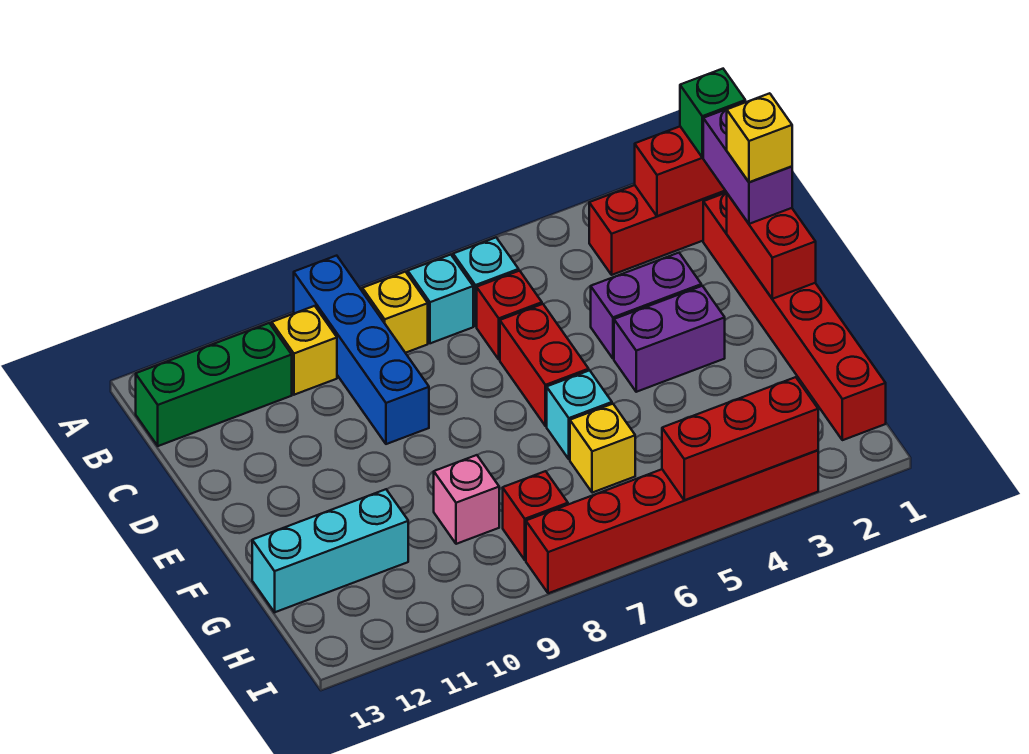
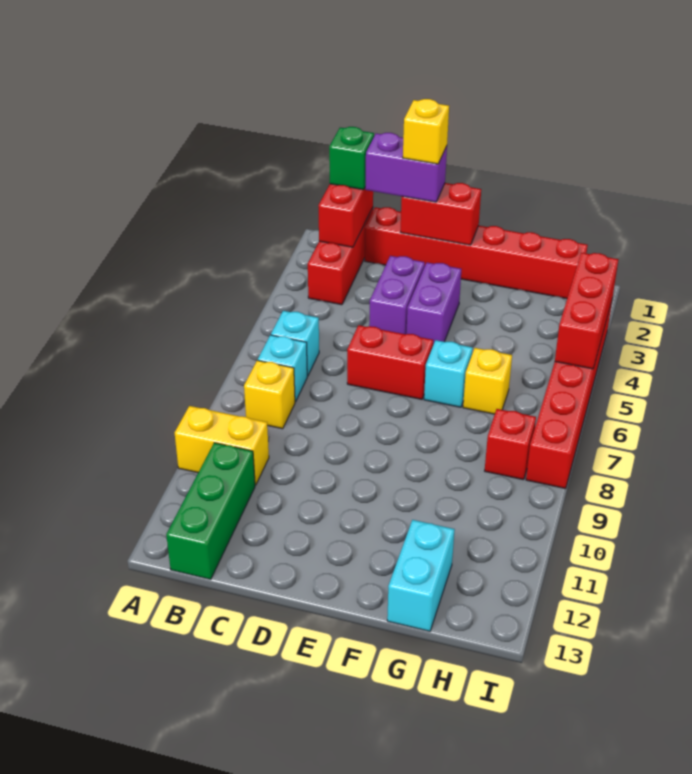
blue brick A9:D9 level 1 -> none
yellow brick B10 level 1 -> yellow brick A10:B10 level 1
red brick C6 level 1 -> none
pink brick G9 level 1 -> none
cyan brick G11:G13 level 1 -> cyan brick G12:G13 level 1

